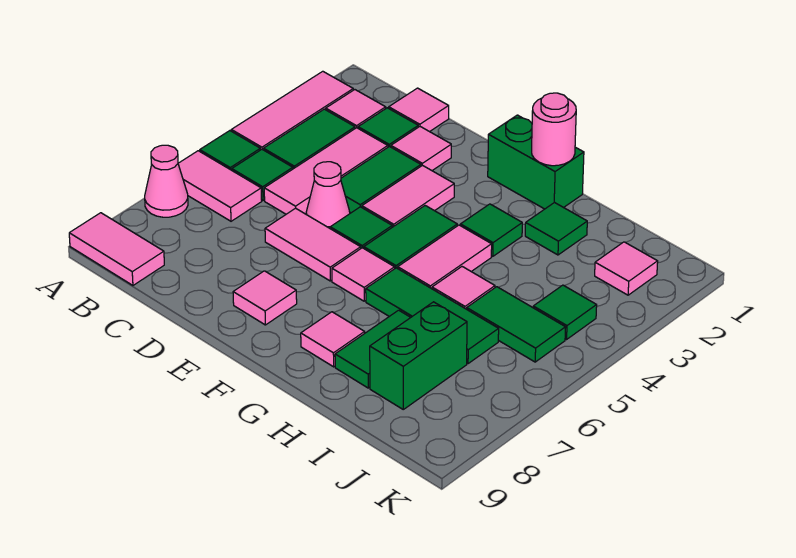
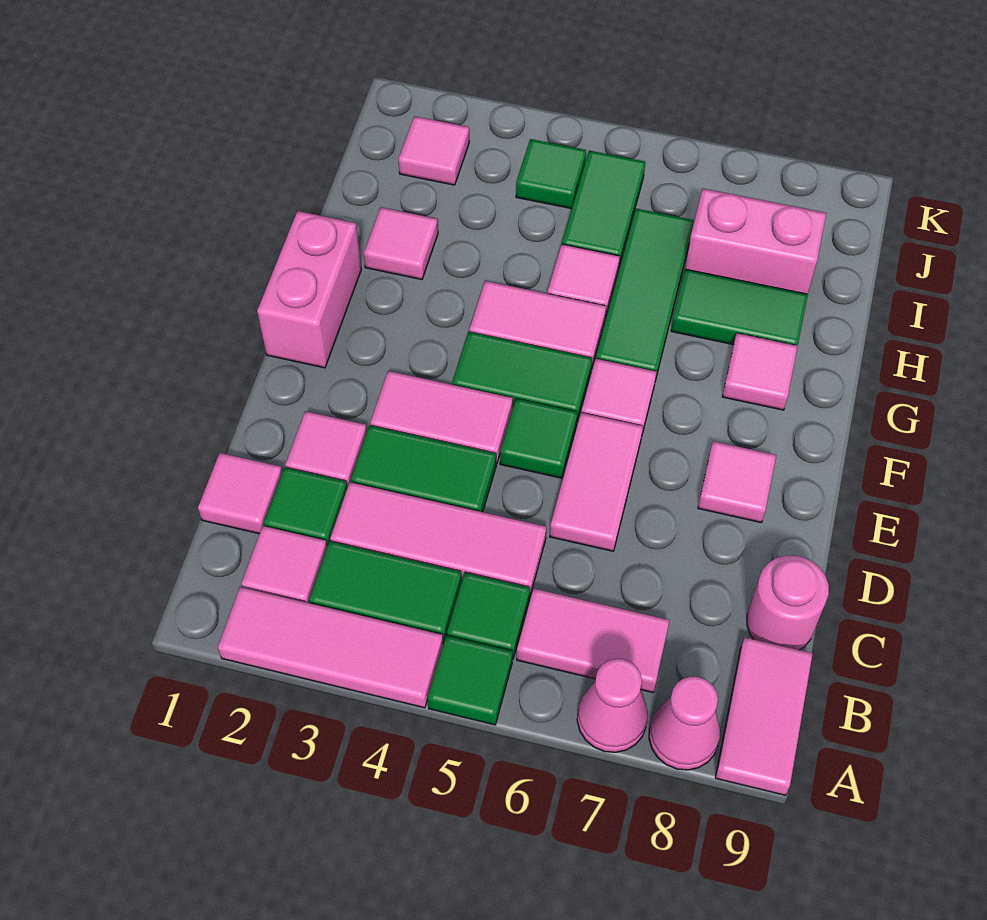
pink tile A6:B6 level 1 -> pink tile B6:B7 level 1
pink cone D5 level 1 -> pink cone A8 level 1
green brick F1:G1 level 1 -> pink brick F1:G1 level 1
pink round brick G1 level 2 -> pink round brick C9 level 1
green tile G3 level 1 -> none
green tile H2 level 1 -> pink tile H2 level 1
green brick I7:I8 level 1 -> pink brick I7:I8 level 1

